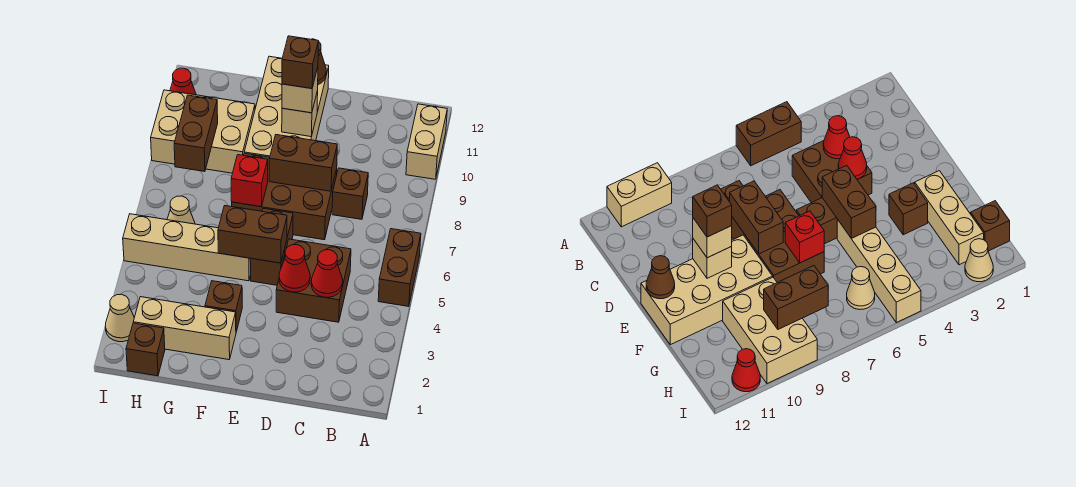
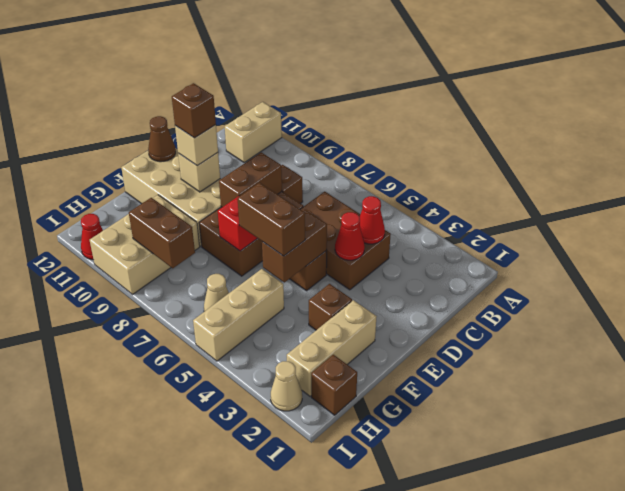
brown brick A5:A6 level 1 -> brown brick F5:F6 level 3
tan brick A10:A11 level 1 -> tan brick A11:B11 level 1
brown brick C4:D5 level 1 -> brown brick C4:D6 level 1
tan brick F5:I5 level 1 -> tan brick G5:I5 level 1

